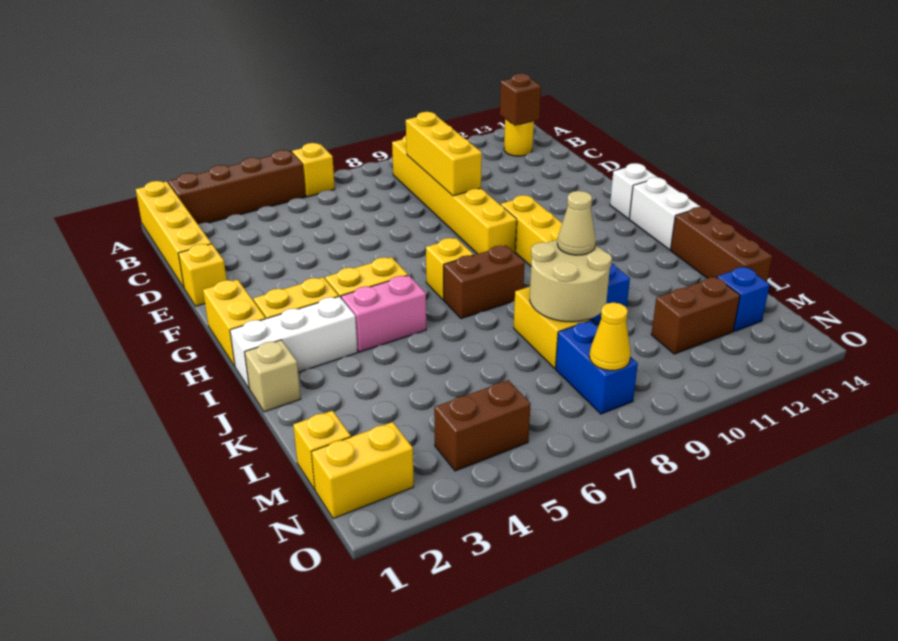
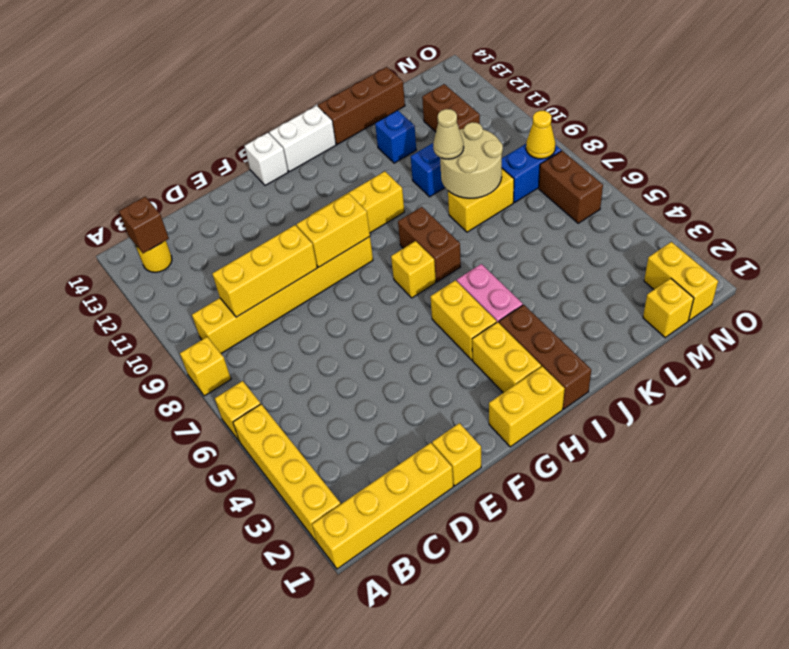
brown brick A2:A5 level 1 -> yellow brick A2:A5 level 1
none -> yellow brick A8 level 1
none -> yellow brick F9:G9 level 2
white brick I1:I3 level 1 -> brown brick I1:I3 level 1
tan brick J1 level 1 -> none
blue brick M13 level 1 -> blue brick K12 level 1
brown brick N4:N5 level 1 -> brown brick N6:N7 level 1

